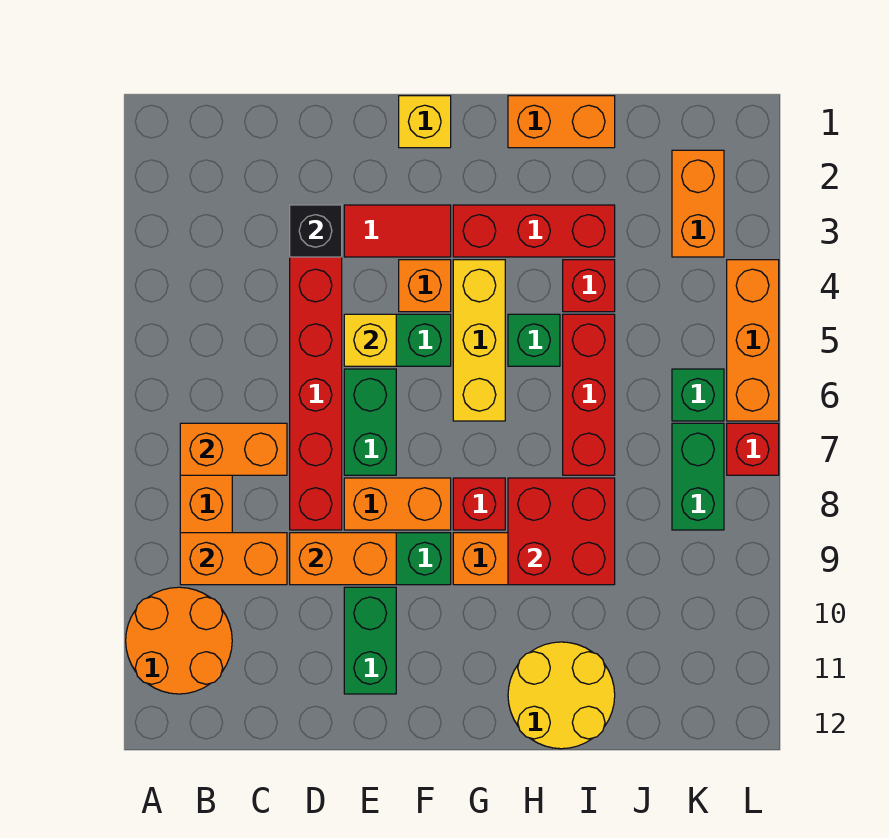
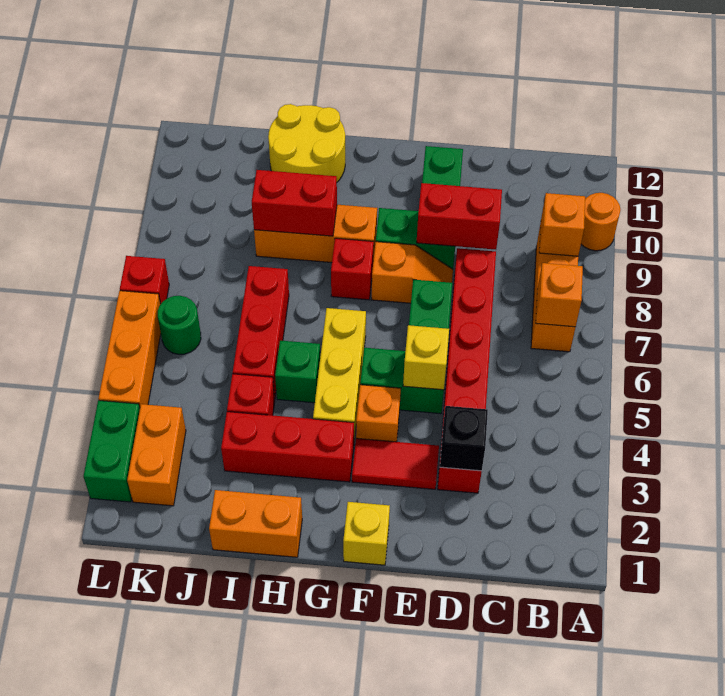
orange round brick A10:B11 level 1 -> orange round brick A10 level 1
orange brick B7:C7 level 2 -> orange brick B7 level 2
orange brick B9:C9 level 2 -> orange brick B9 level 2
orange brick D9:E9 level 2 -> red brick D9:E9 level 2
orange brick E8:F8 level 1 -> orange slope E8:F8 level 1 top F
red brick H8:I9 level 2 -> red brick H9:I9 level 2
green brick K6 level 1 -> green round brick K6 level 1
green brick K7:K8 level 1 -> green brick L2:L3 level 1

